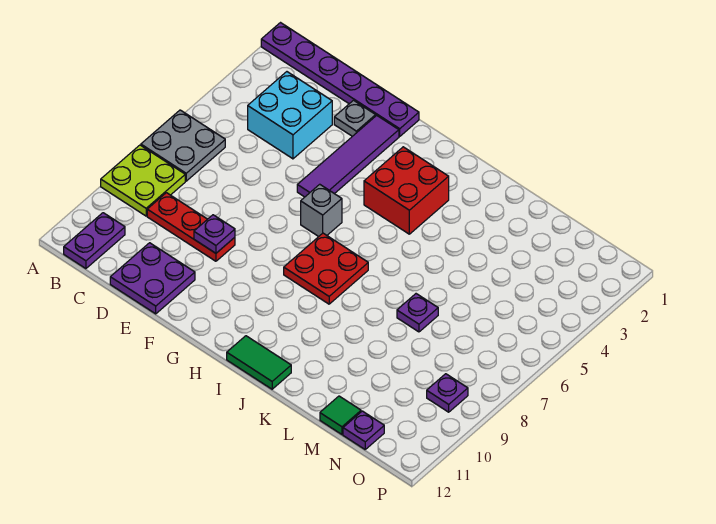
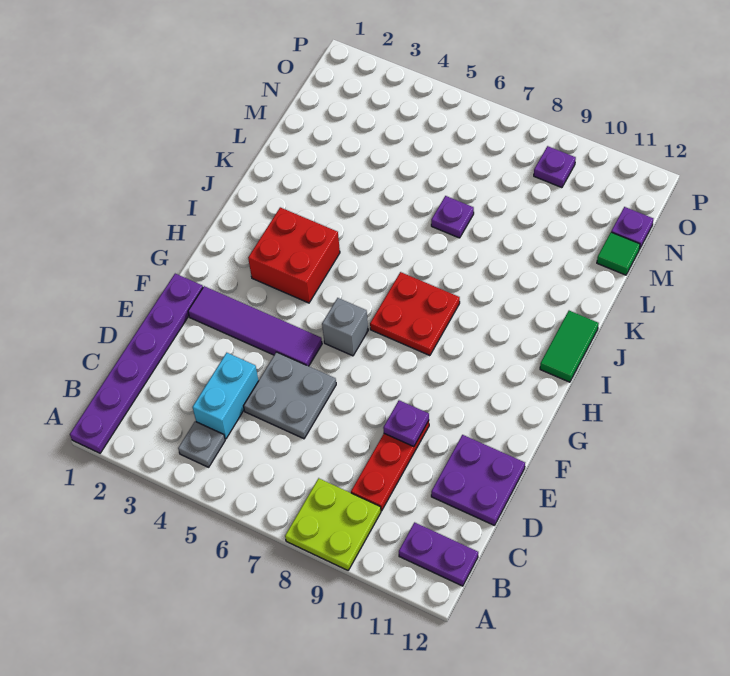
grey plate A6:B7 level 1 -> grey plate D5:E6 level 1
cyan brick C3:D4 level 1 -> cyan brick C4:D4 level 1
grey plate E2 level 1 -> grey plate B4 level 1

